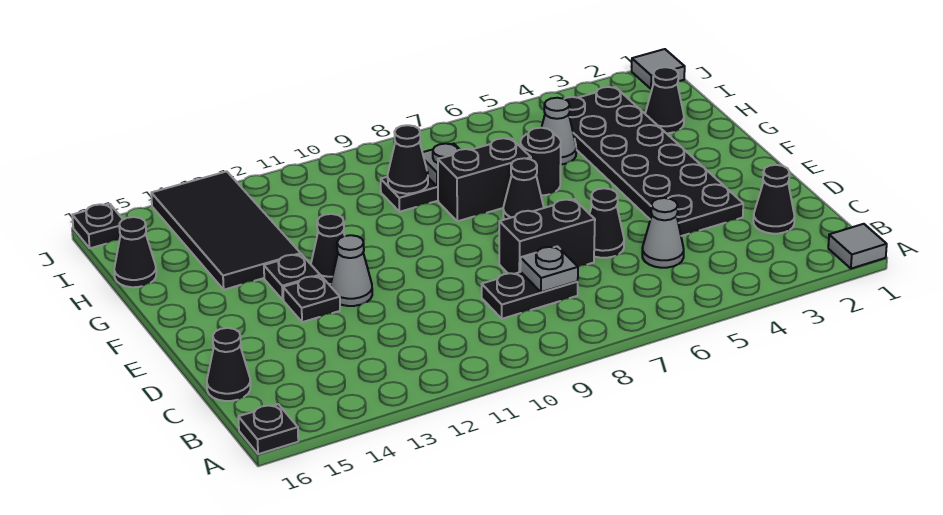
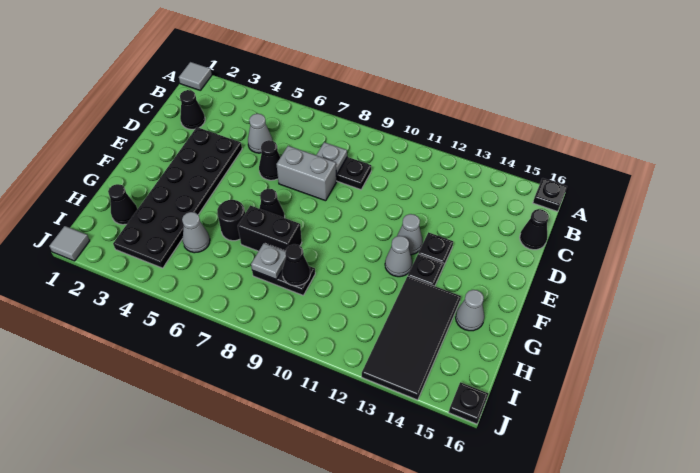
black brick D7:D8 level 1 -> grey brick D7:D8 level 1
black cone F12 level 1 -> grey cone F12 level 1
none -> grey cone G15 level 1
black cone H16 level 1 -> none

